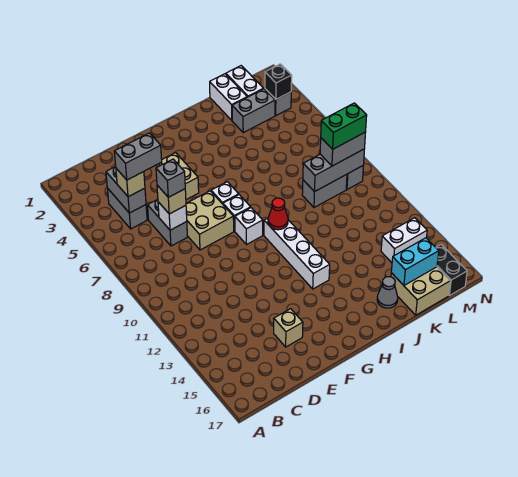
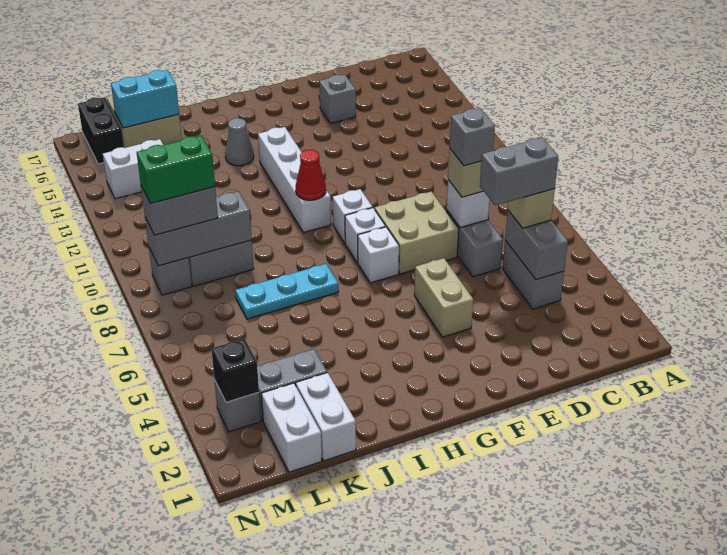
tan brick E15 level 1 -> grey brick E15 level 1
none -> cyan plate I7:K7 level 1
grey cone J16 level 1 -> grey cone I14 level 1

